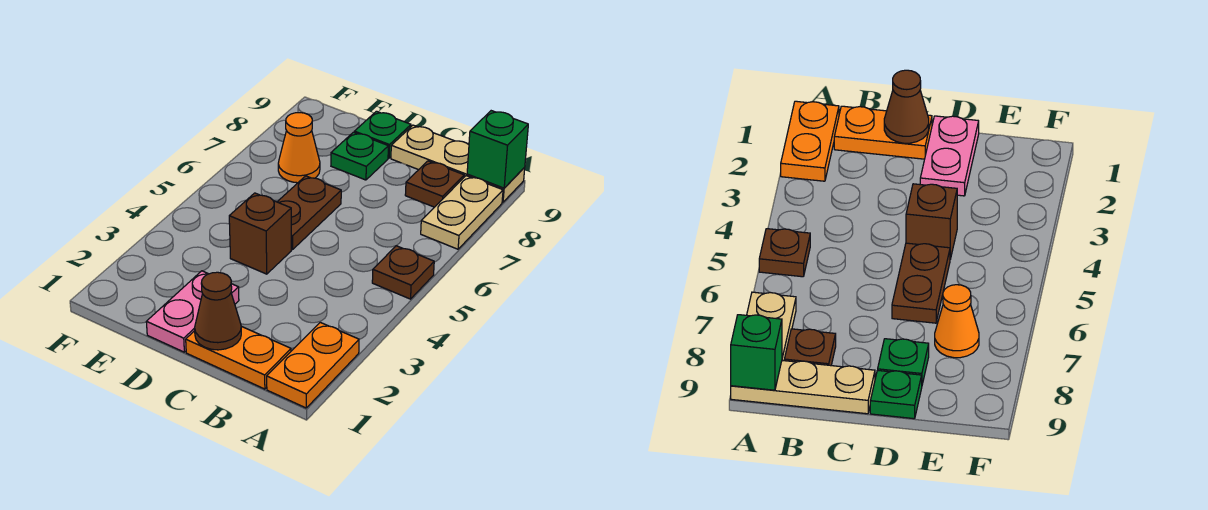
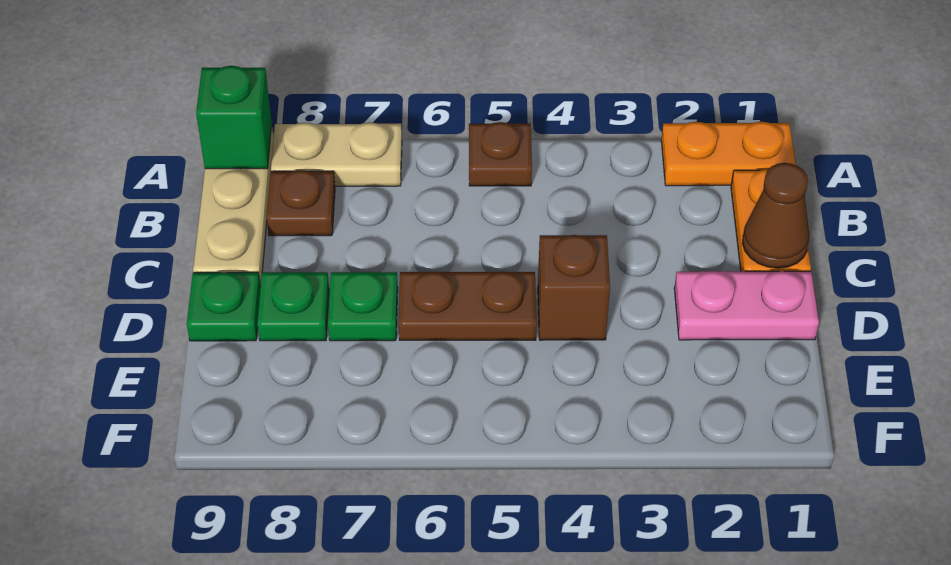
none -> green plate D7 level 1
orange cone E7 level 1 -> none

